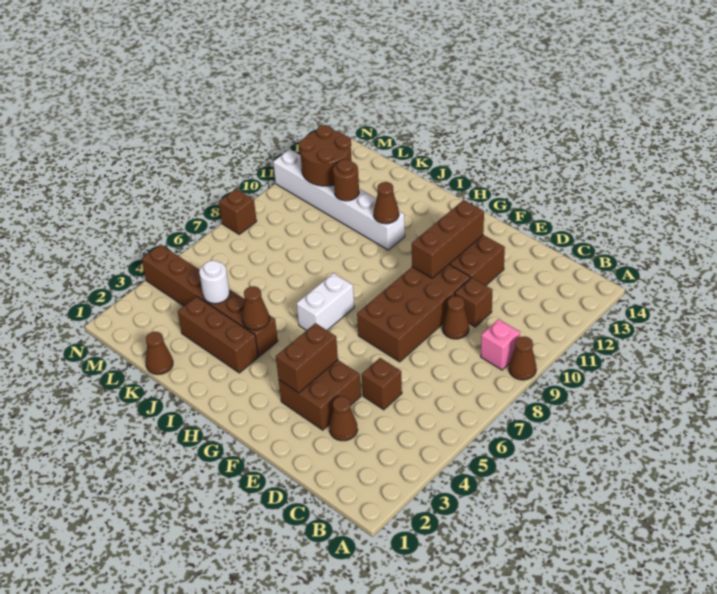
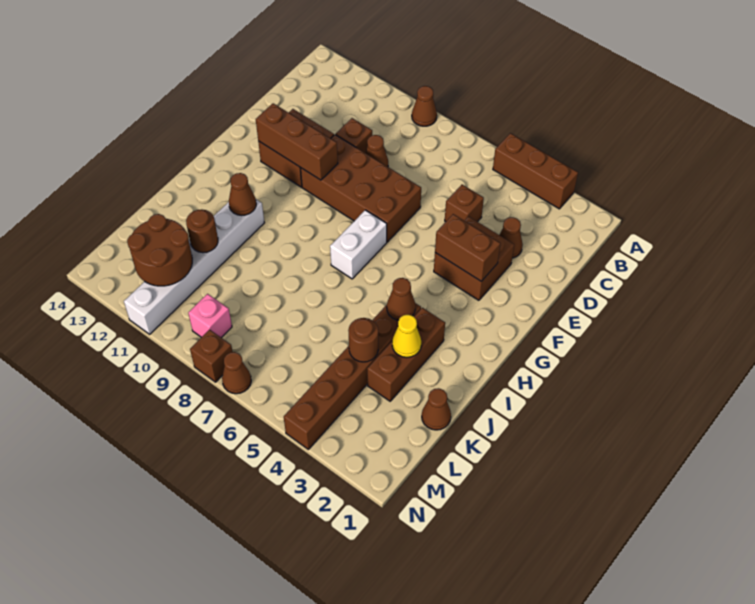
none -> brown brick A3:A5 level 1
pink brick B9 level 1 -> pink brick M9 level 1
white brick H6:H7 level 1 -> white brick G7:H7 level 1
none -> yellow cone J3 level 2
white round brick K4 level 2 -> brown round brick K4 level 2
none -> brown cone N7 level 1

